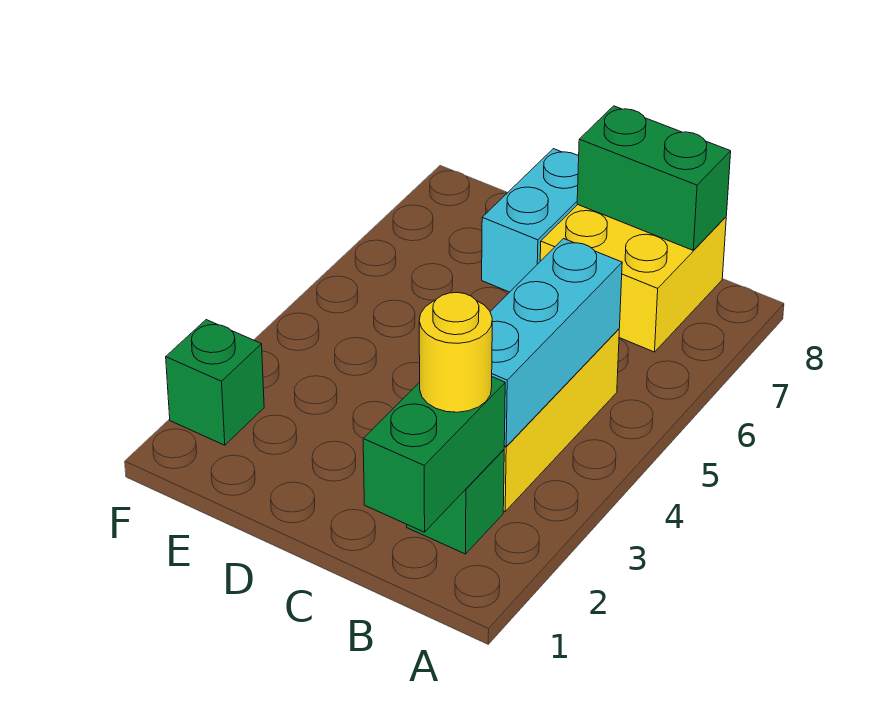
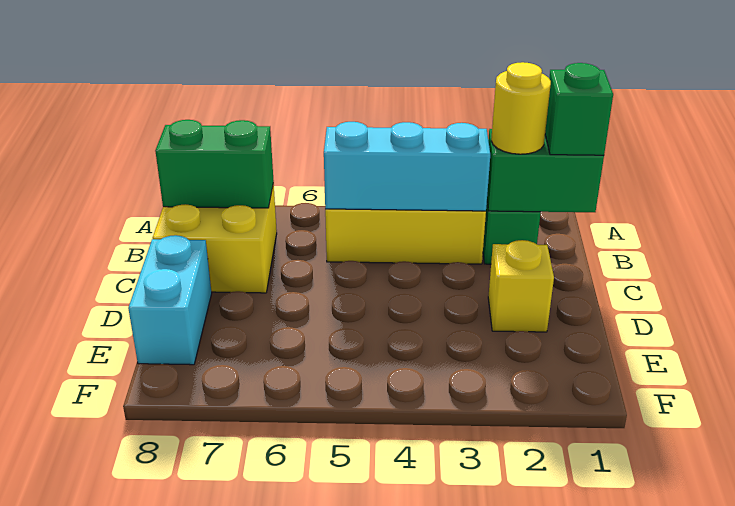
green brick B8:C8 level 2 -> green brick B7:B8 level 2
none -> yellow brick D2 level 1
cyan brick D7:D8 level 1 -> cyan brick D8:E8 level 1
green brick F2 level 1 -> green brick B1 level 3

